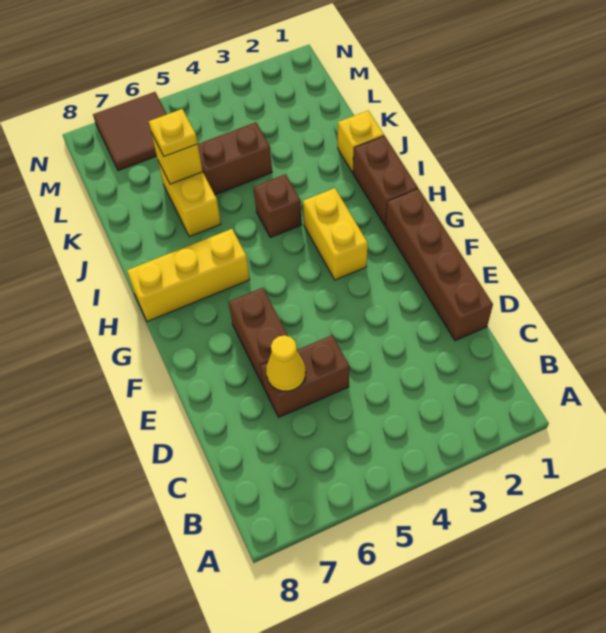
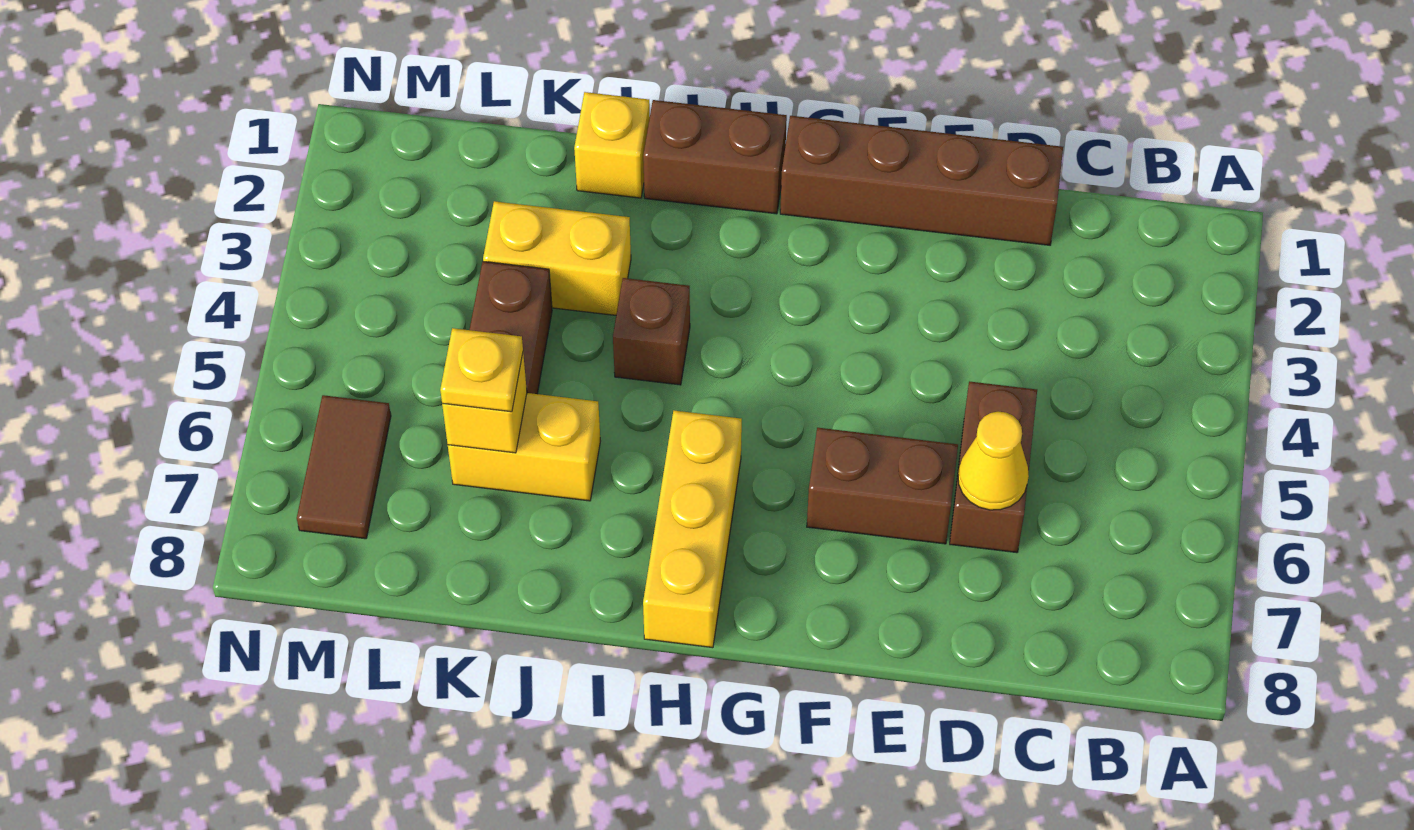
yellow brick G3:H3 level 1 -> yellow brick J3:K3 level 1
brown tile M6:N7 level 1 -> brown tile M6:M7 level 1

